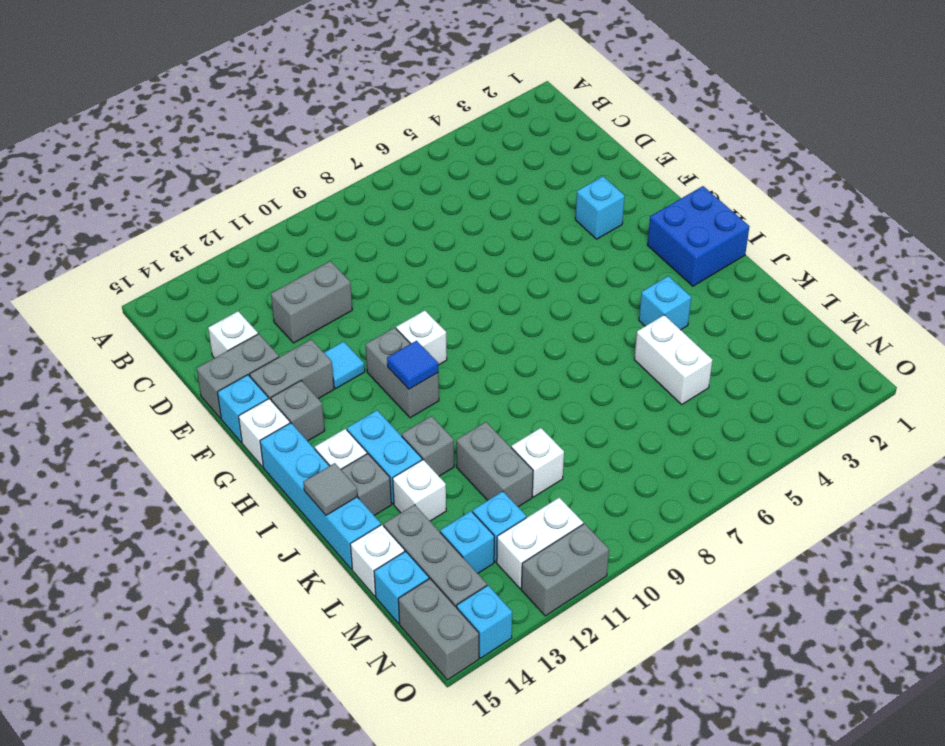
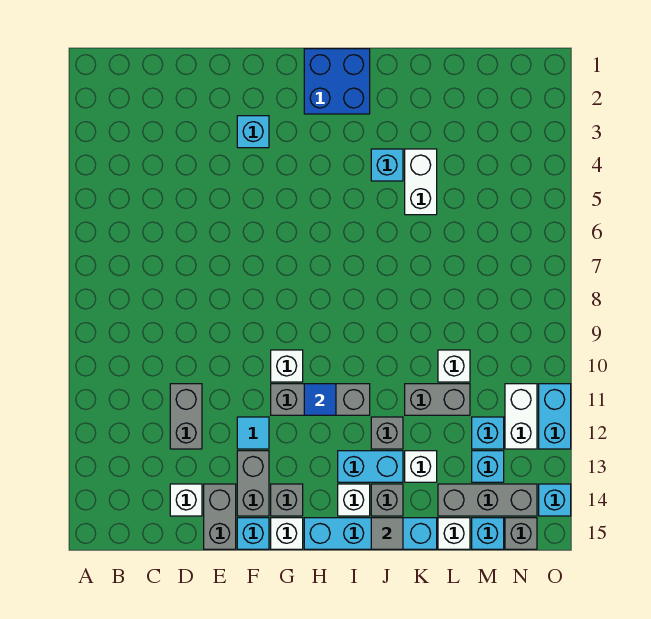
grey brick G11:H11 level 1 -> grey brick G11:I11 level 1
white brick K5:L5 level 1 -> white brick K4:K5 level 1
grey brick N15:O15 level 1 -> grey brick N15 level 1
grey brick O11:O12 level 1 -> cyan brick O11:O12 level 1

